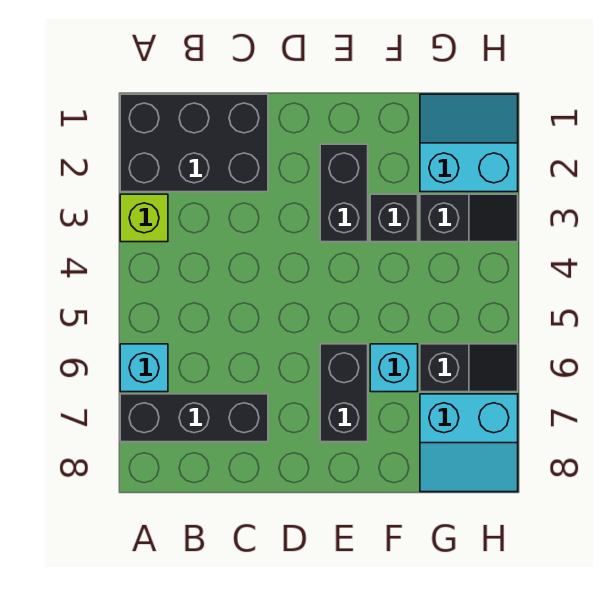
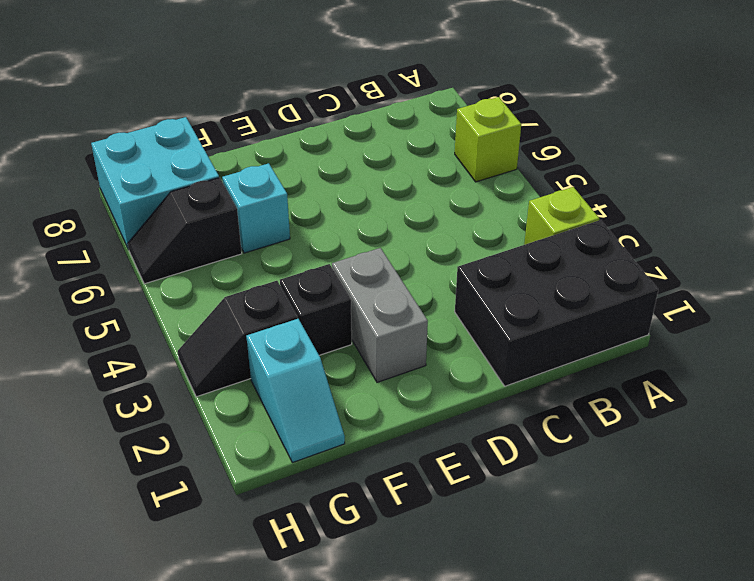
cyan brick A6 level 1 -> lime brick A6 level 1
black brick A7:C7 level 1 -> none
black brick E2:E3 level 1 -> grey brick E2:E3 level 1
black brick E6:E7 level 1 -> none
cyan slope G1:H2 level 1 top 2 -> cyan slope G1:G2 level 1 top 2
cyan slope G7:H8 level 1 top 7 -> cyan brick G7:H8 level 1

